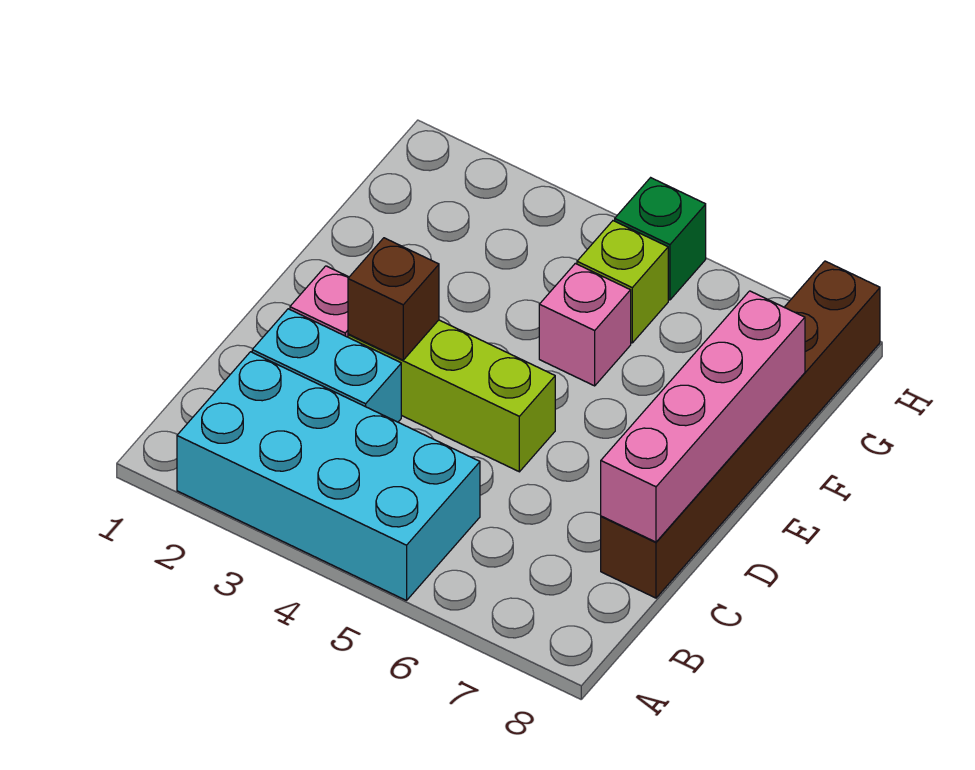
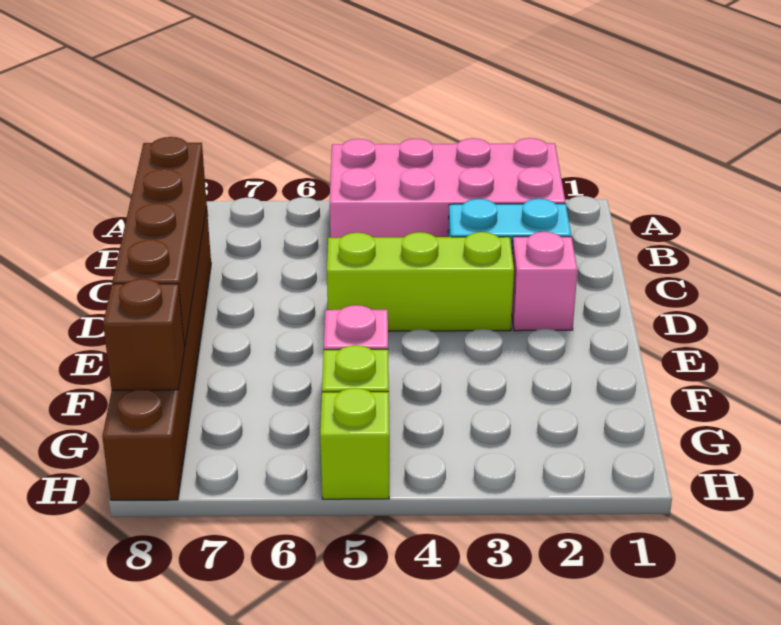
cyan brick A2:B5 level 1 -> pink brick A2:B5 level 1
pink brick C8:F8 level 2 -> brown brick C8:F8 level 2
brown brick D3 level 2 -> brown brick G8 level 2
green brick H5 level 1 -> lime brick H5 level 1

